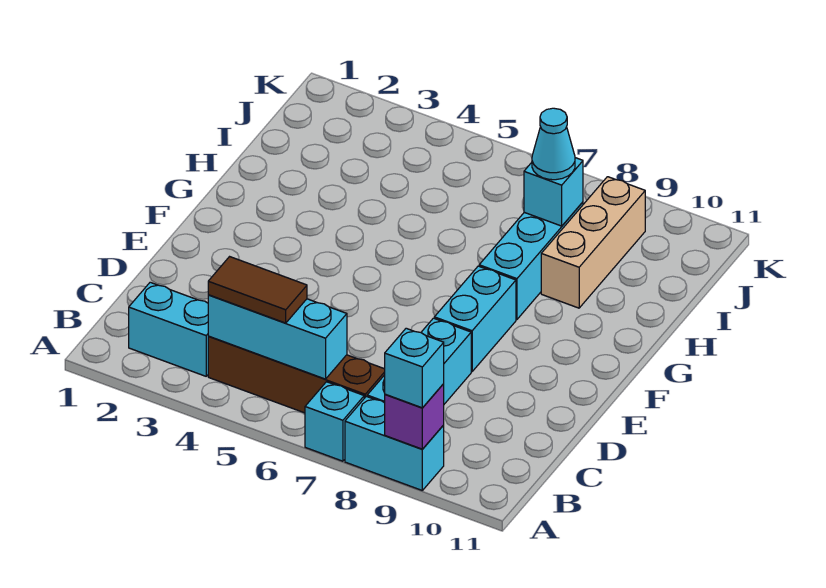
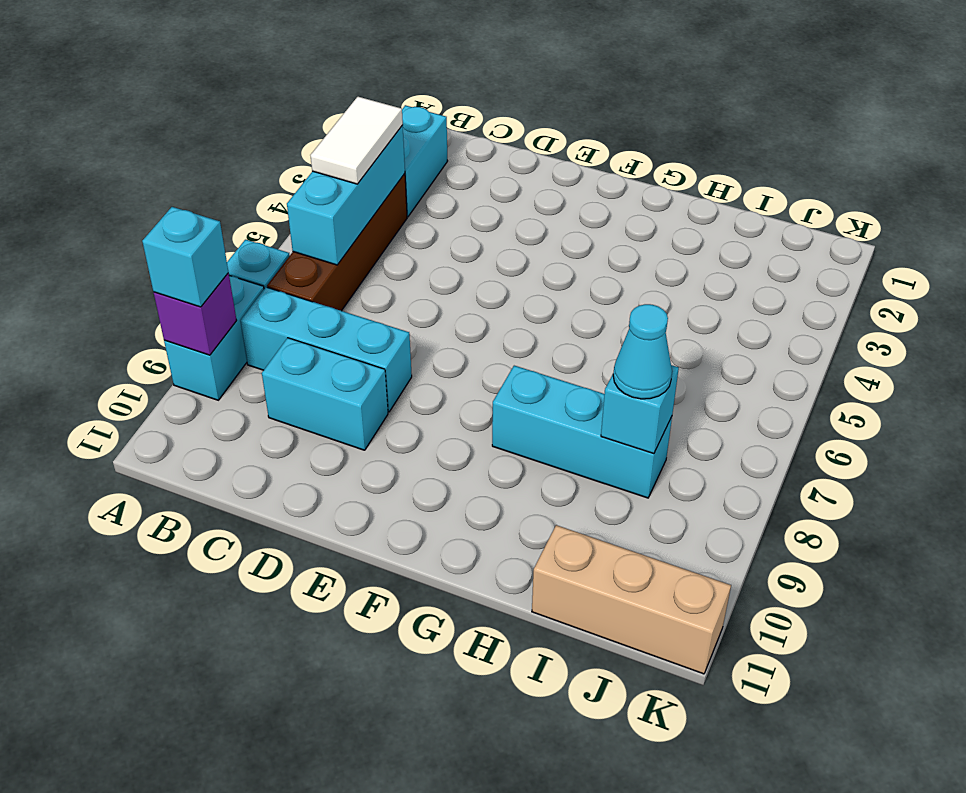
brown tile B4:B5 level 3 -> white tile B4:B5 level 3
cyan brick E8:F8 level 1 -> cyan brick C9:D9 level 1
tan brick H9:J9 level 1 -> tan brick I11:K11 level 1

